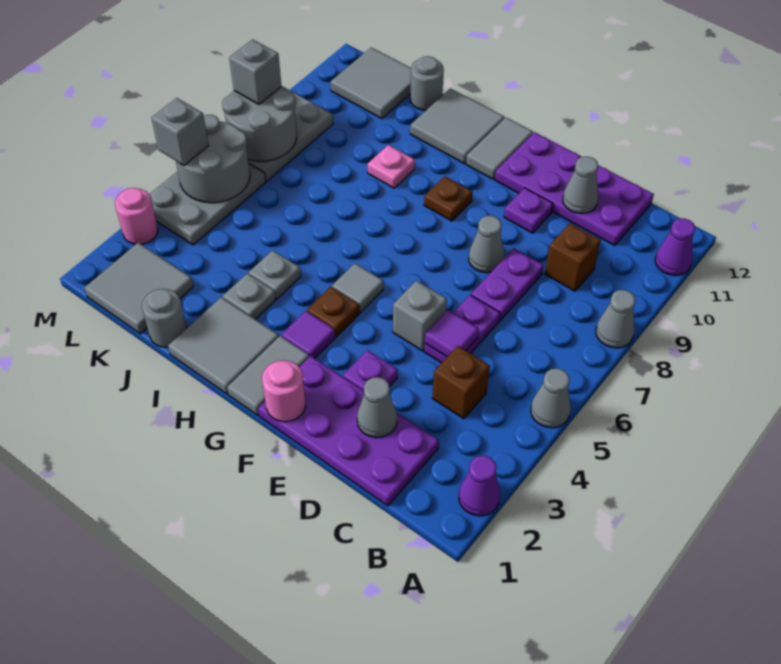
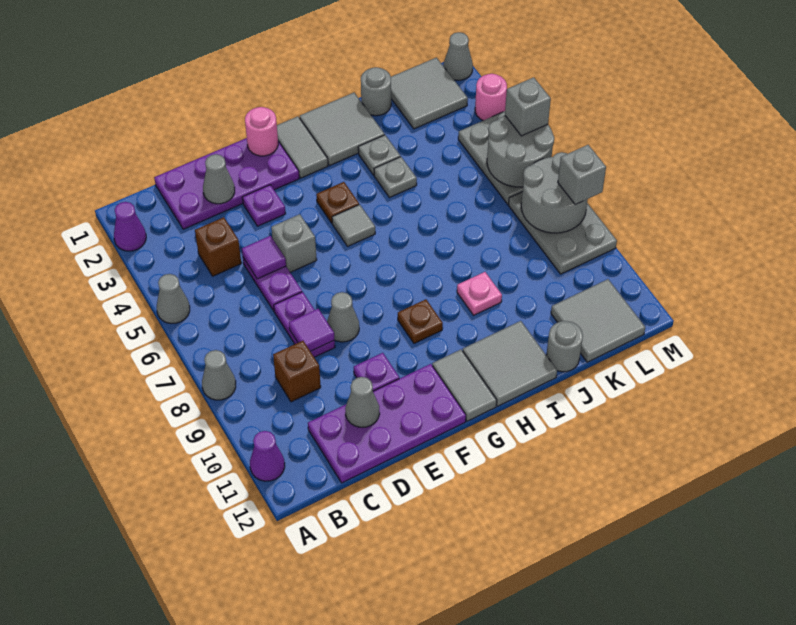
purple tile G3 level 1 -> purple tile D8 level 2
none -> grey cone M1 level 1

